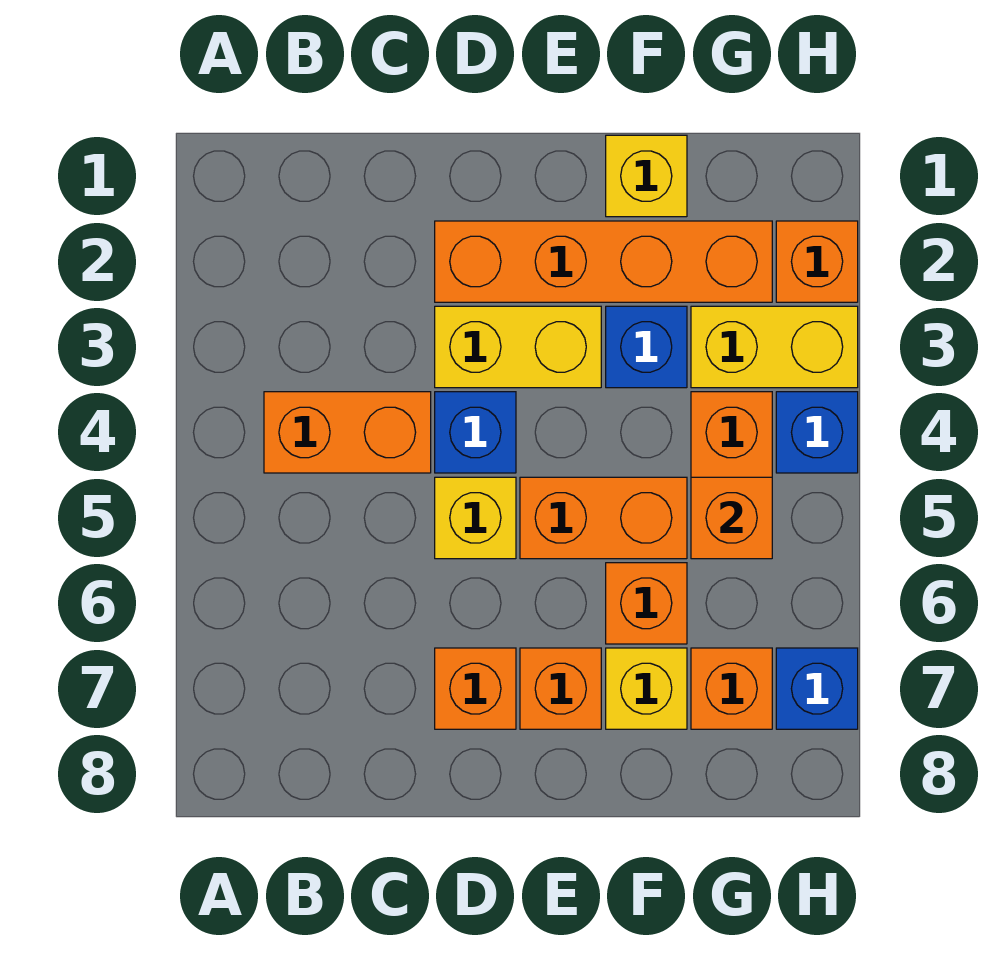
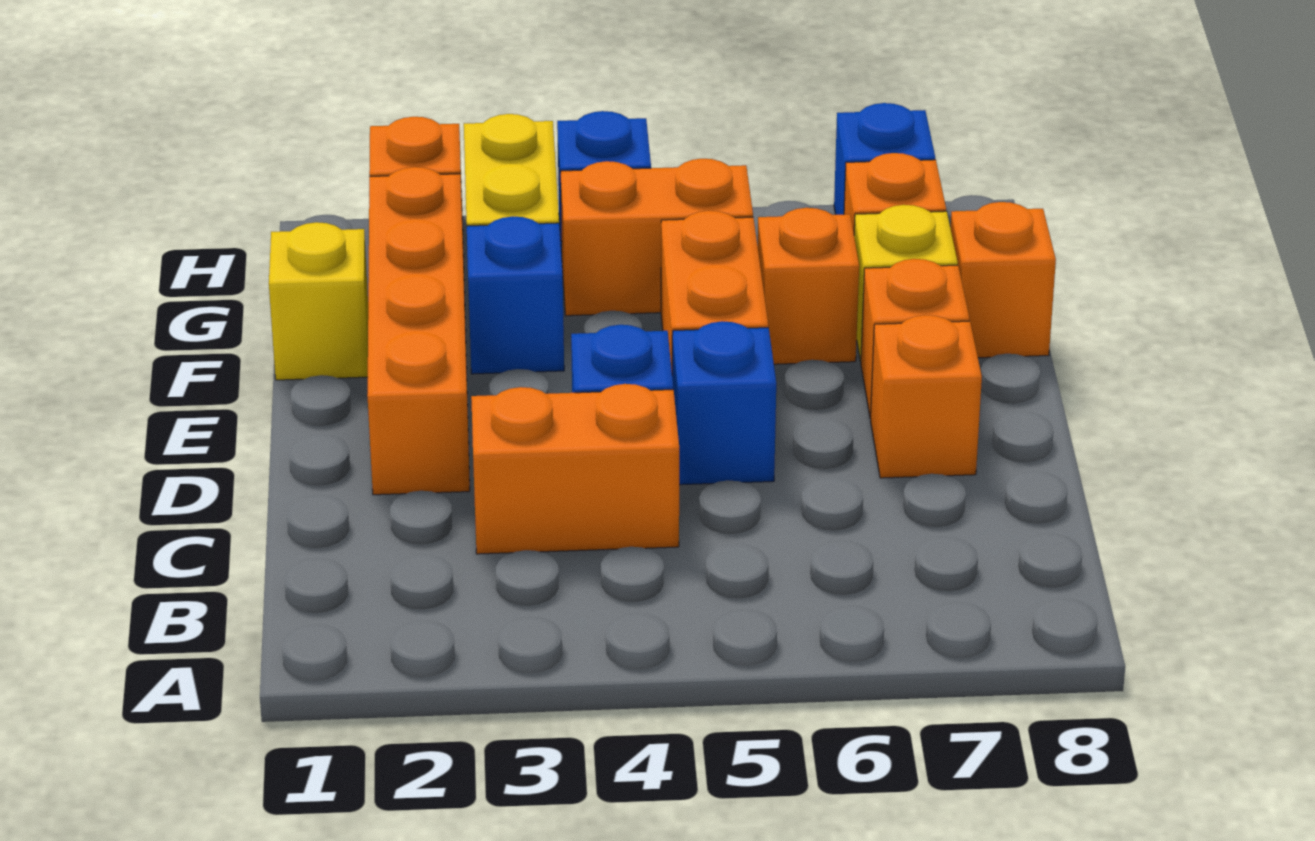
orange brick B4:C4 level 1 -> orange brick C3:C4 level 1
yellow brick D3:E3 level 1 -> none
yellow brick D5 level 1 -> blue brick D5 level 1
orange brick G5 level 2 -> orange brick F8 level 1

